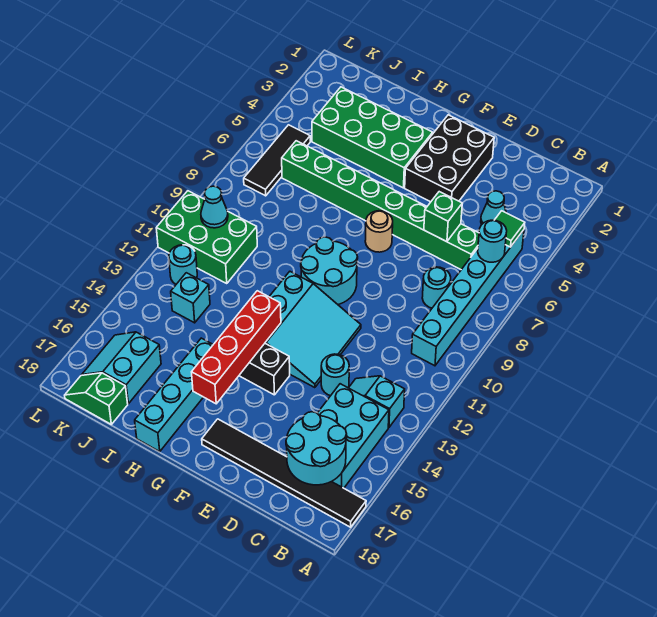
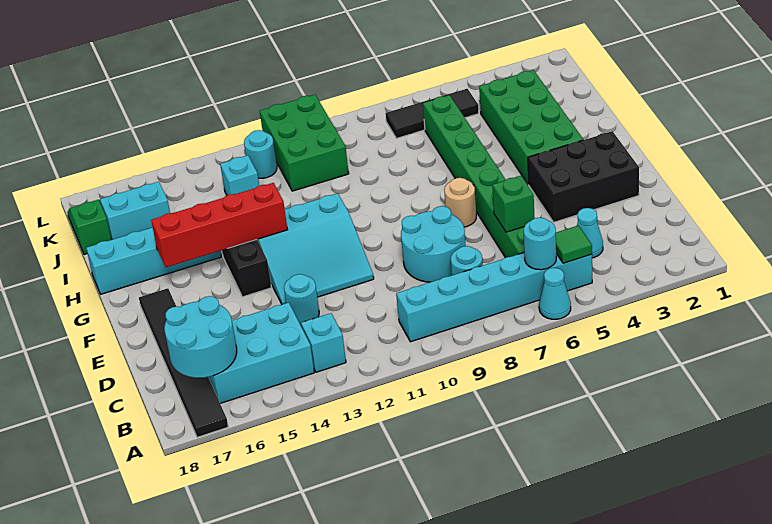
cyan round brick F9:G10 level 1 -> cyan round brick D8:E9 level 1
cyan cone K10 level 2 -> cyan cone A6 level 1

